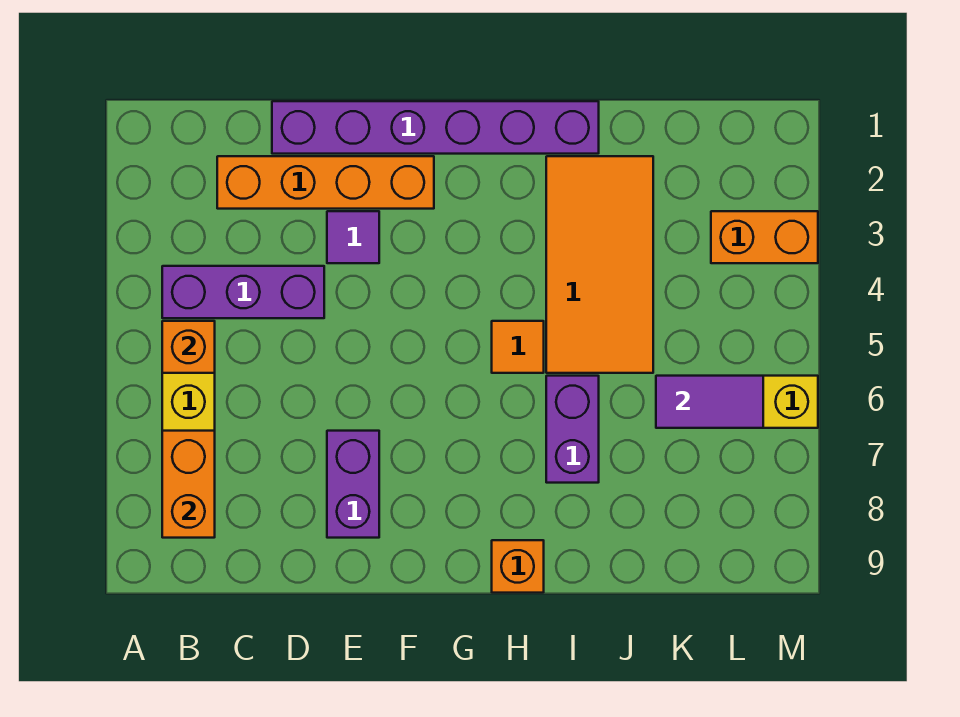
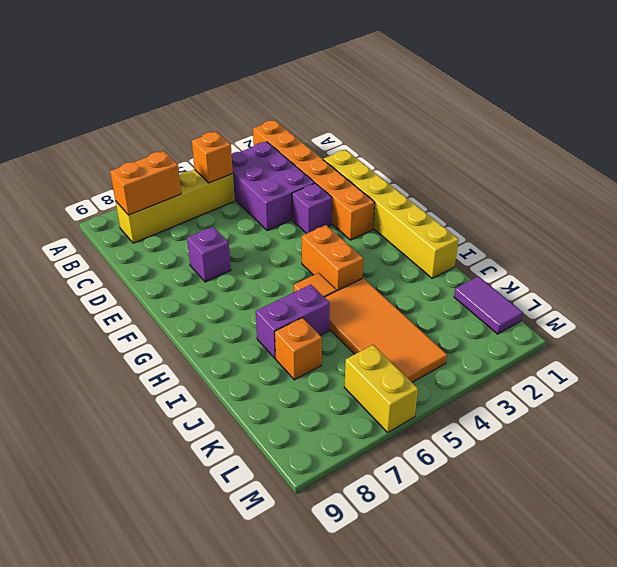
purple brick B4:D4 level 1 -> purple brick B3:D4 level 1
orange brick C2:F2 level 1 -> orange brick A2:F2 level 1
purple brick D1:I1 level 1 -> yellow brick D1:I1 level 1
purple tile E3 level 1 -> purple brick E3 level 1
purple brick E7:E8 level 1 -> purple brick E7 level 1
orange brick H9 level 1 -> orange brick J7 level 1
orange tile I2:J5 level 1 -> orange tile I4:L5 level 1
purple tile K6:L6 level 2 -> purple tile K1:L1 level 1
orange brick L3:M3 level 1 -> orange brick G4:H4 level 1

